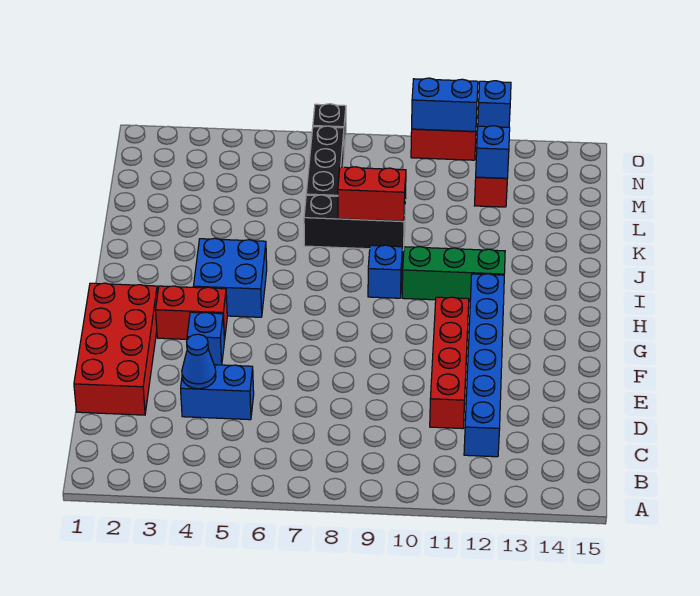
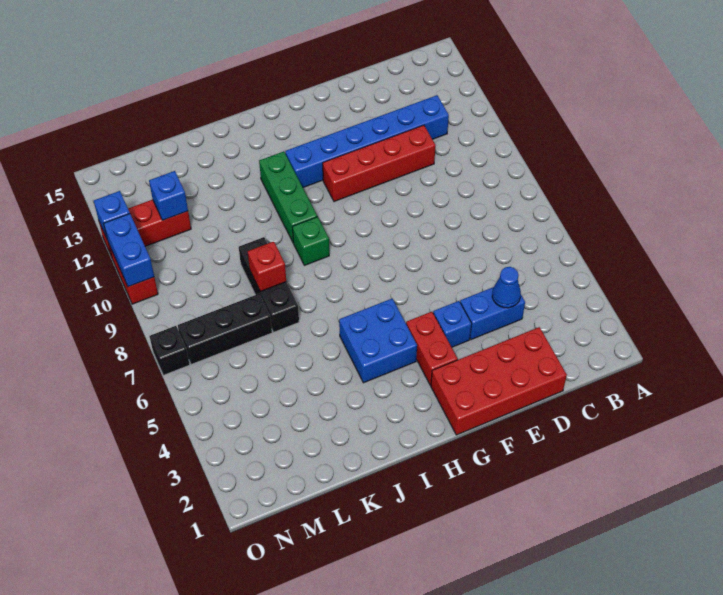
blue brick D4:D5 level 1 -> blue brick D4:E4 level 1
blue brick I9 level 1 -> green brick I9 level 1
red brick K8:K9 level 2 -> red brick K8 level 2

